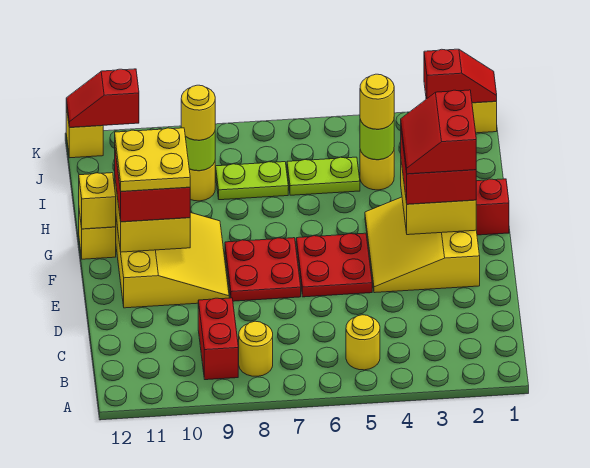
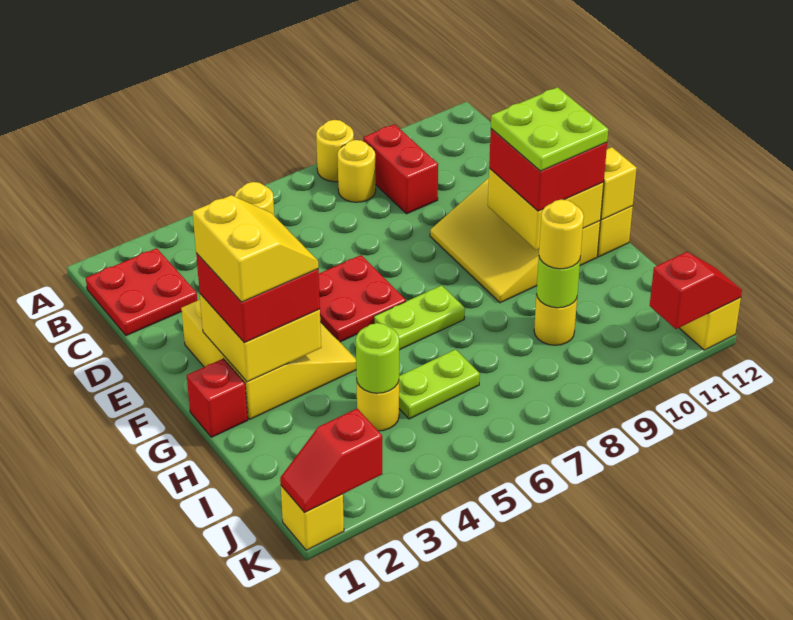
red plate E7:F8 level 1 -> red plate B1:C2 level 1
red slope F2:G3 level 4 top 2 -> yellow slope F2:G3 level 4 top 2
yellow plate F10:G11 level 4 -> lime plate F10:G11 level 4
yellow round brick I4 level 3 -> yellow round brick A8 level 1
lime plate I7:I8 level 1 -> lime plate G6:G7 level 1

